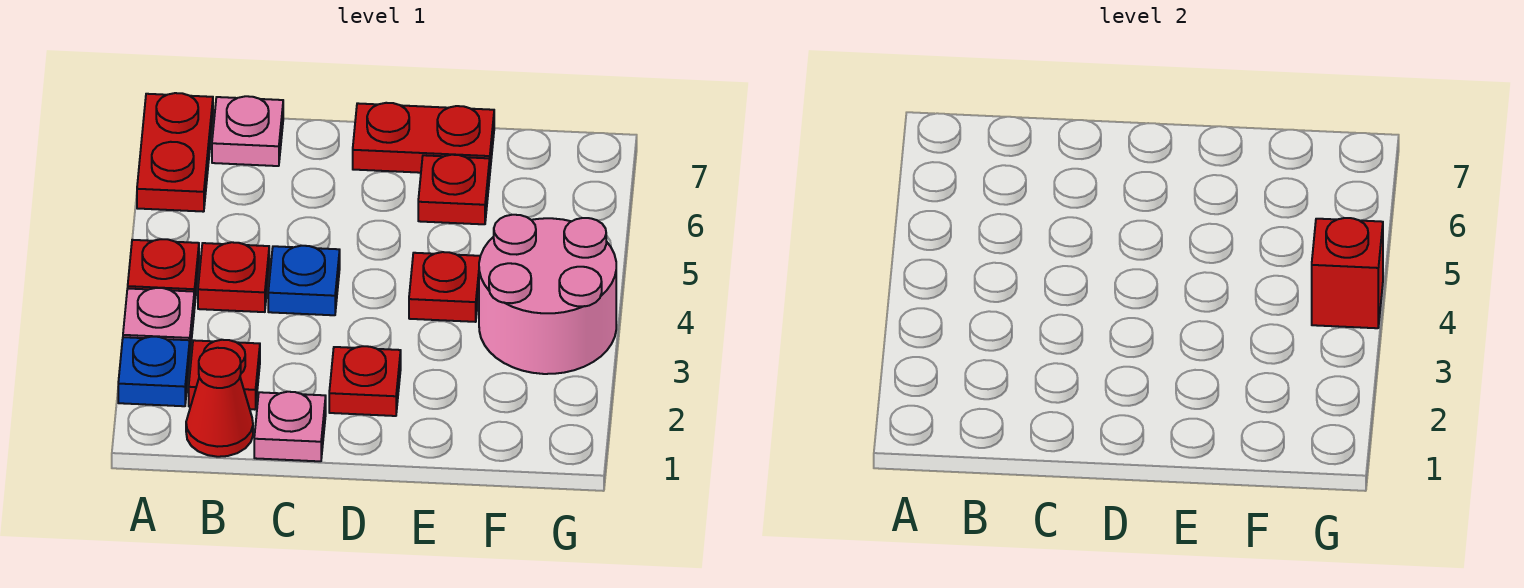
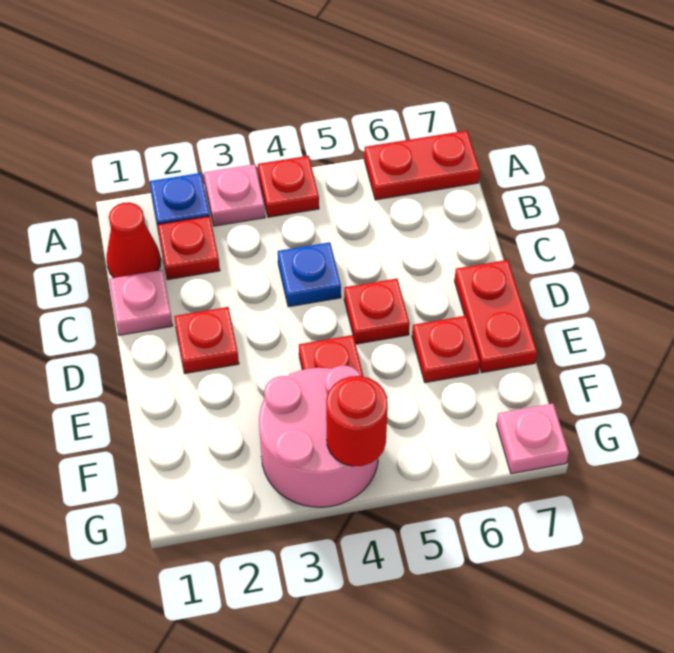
red plate B4 level 1 -> red plate D5 level 1
pink plate B7 level 1 -> pink plate G7 level 1
red brick G4 level 2 -> red round brick G4 level 2

